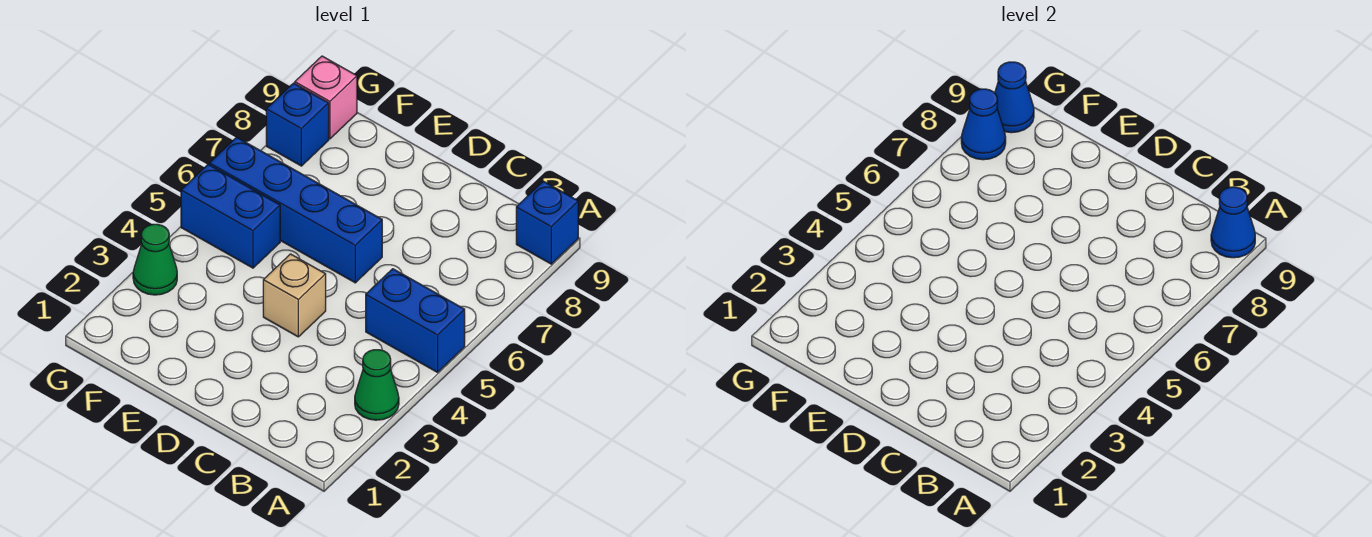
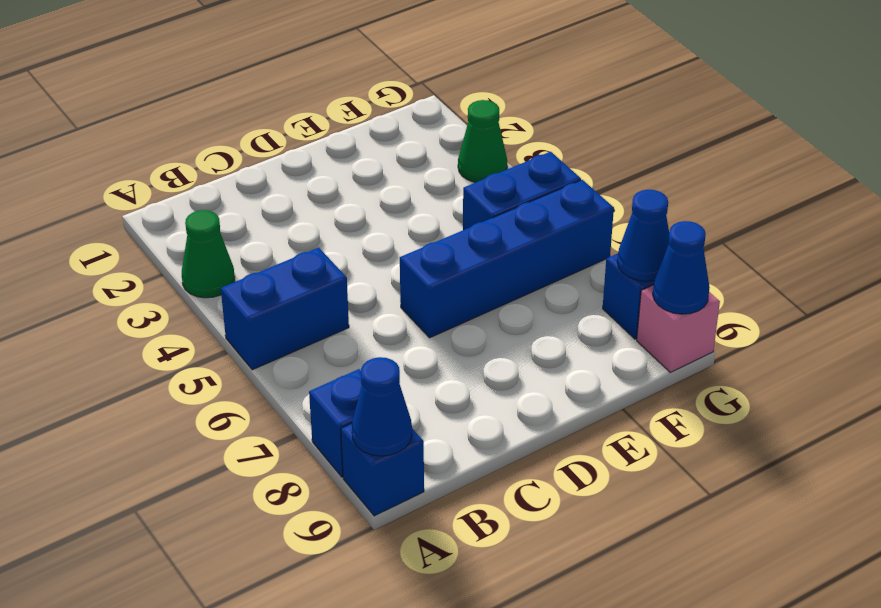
none -> blue brick A8 level 1
tan brick D4 level 1 -> none

